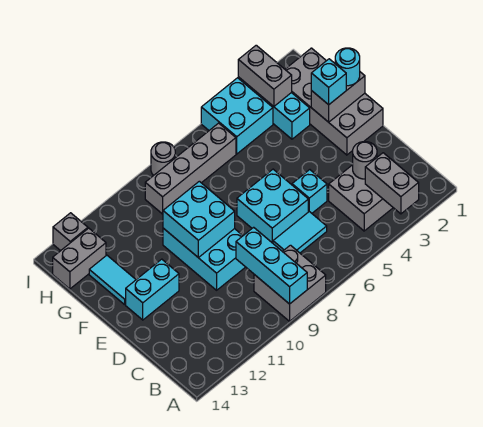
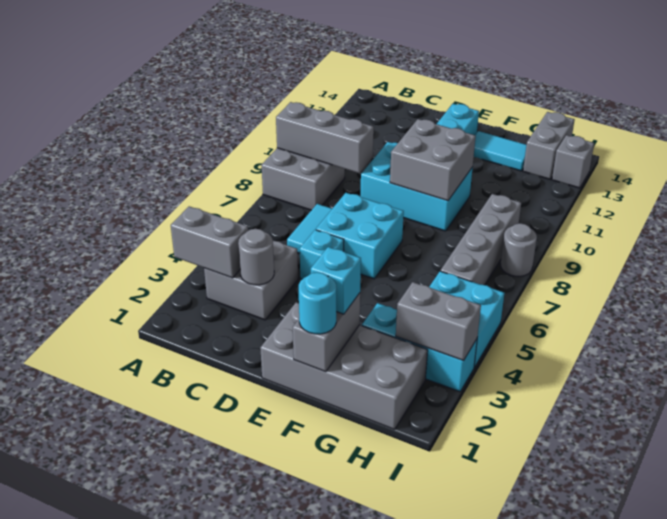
cyan brick A9:C9 level 2 -> grey brick A9:C9 level 2
cyan brick E9:F10 level 2 -> grey brick E9:F10 level 2

